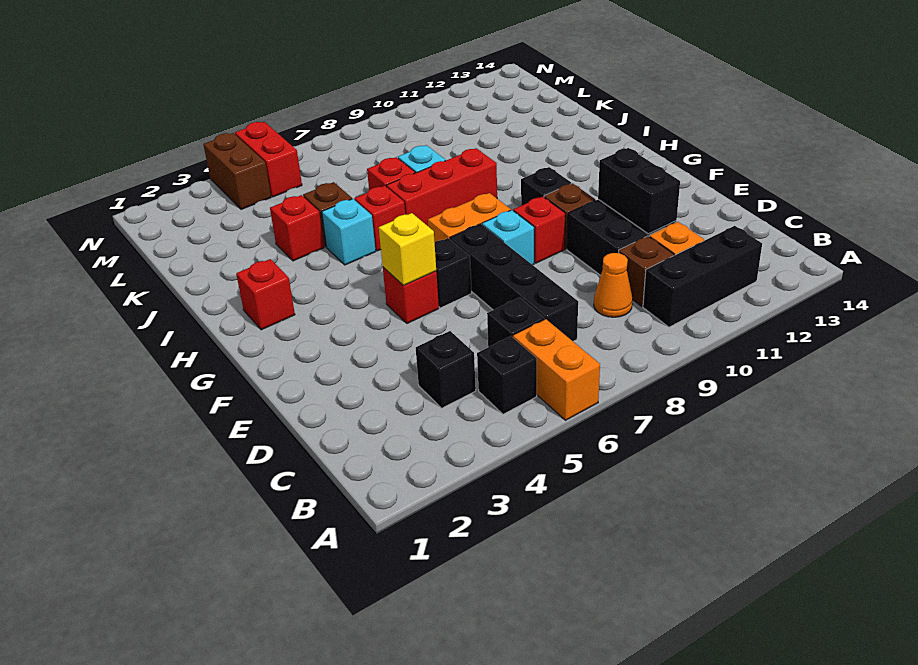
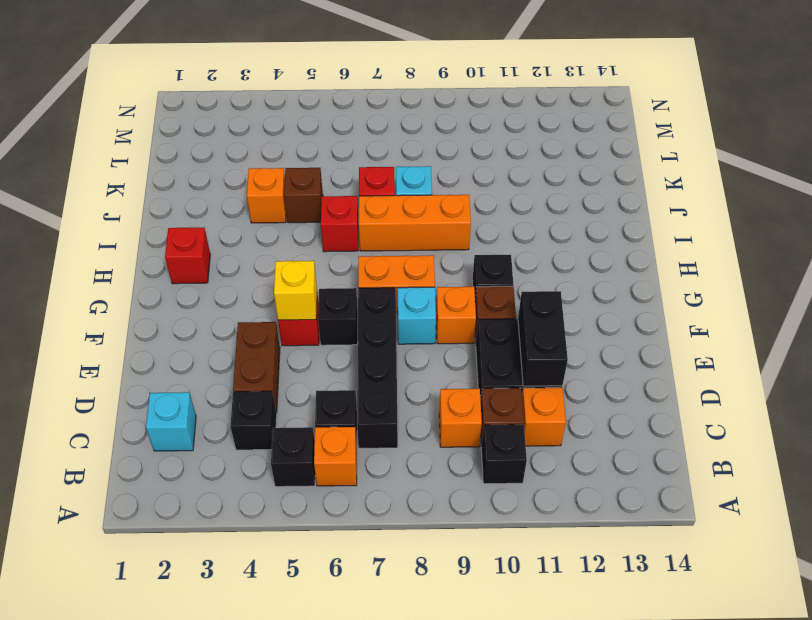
orange brick A6:B6 level 1 -> orange brick B6 level 1
black brick B10:B12 level 1 -> black brick B10 level 1
orange cone C9 level 1 -> orange brick C9 level 1
red brick F9 level 1 -> orange brick F9 level 1
cyan brick I5 level 1 -> cyan brick C2 level 1
red brick I7:I9 level 1 -> orange brick I7:I9 level 1
red brick J4 level 1 -> orange brick J4 level 1
brown brick M4:N4 level 1 -> brown brick D4:E4 level 1
red brick M5:N5 level 1 -> none

